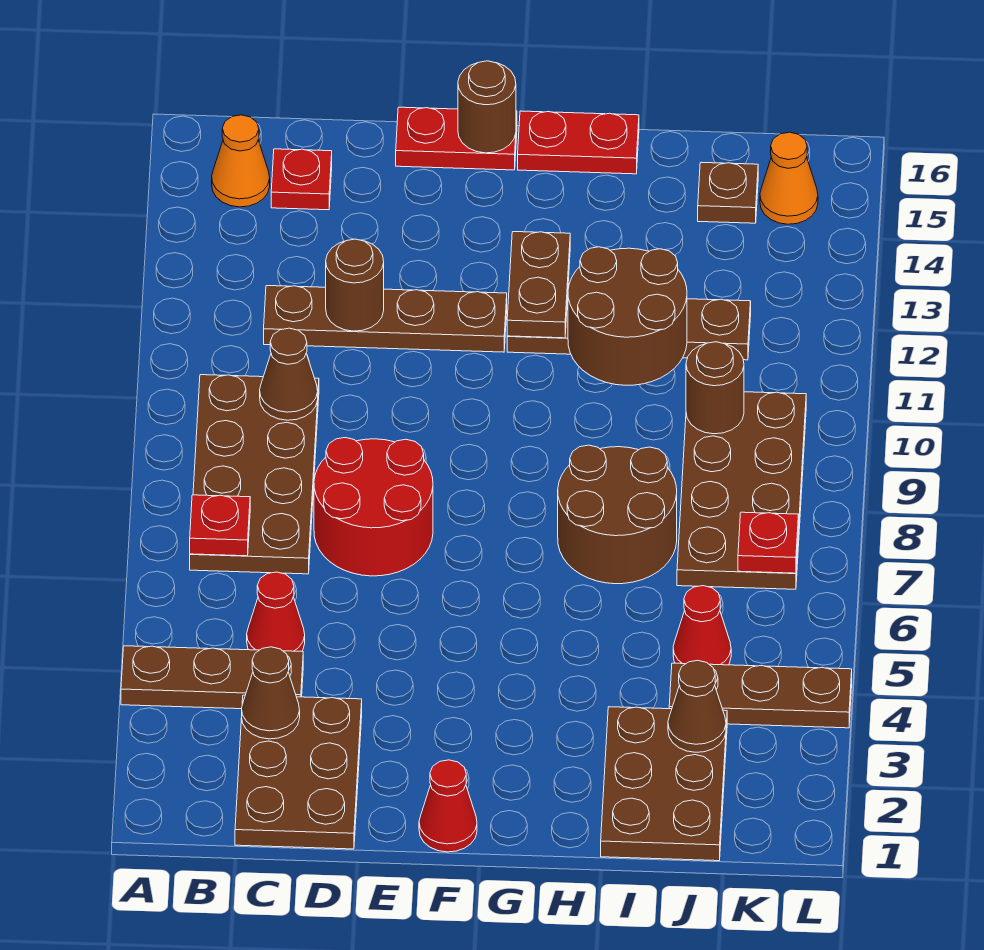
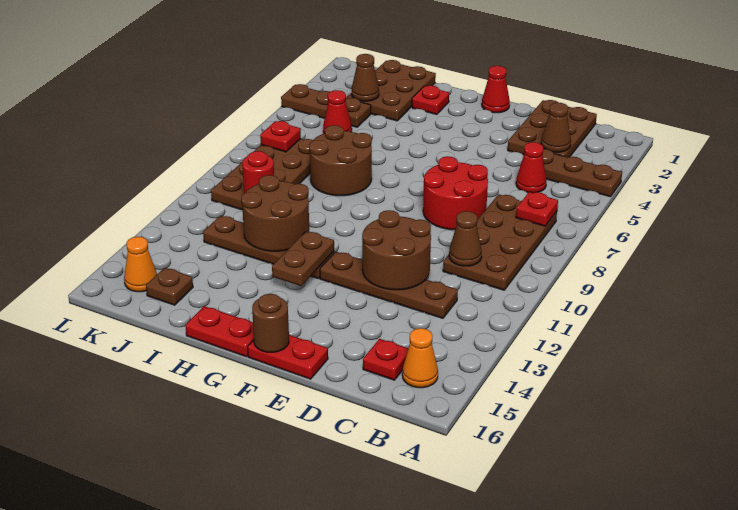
brown round brick D12 level 2 -> brown round brick D11:E12 level 2
none -> red plate H2 level 1
brown round brick J10 level 2 -> red round brick J10 level 2

